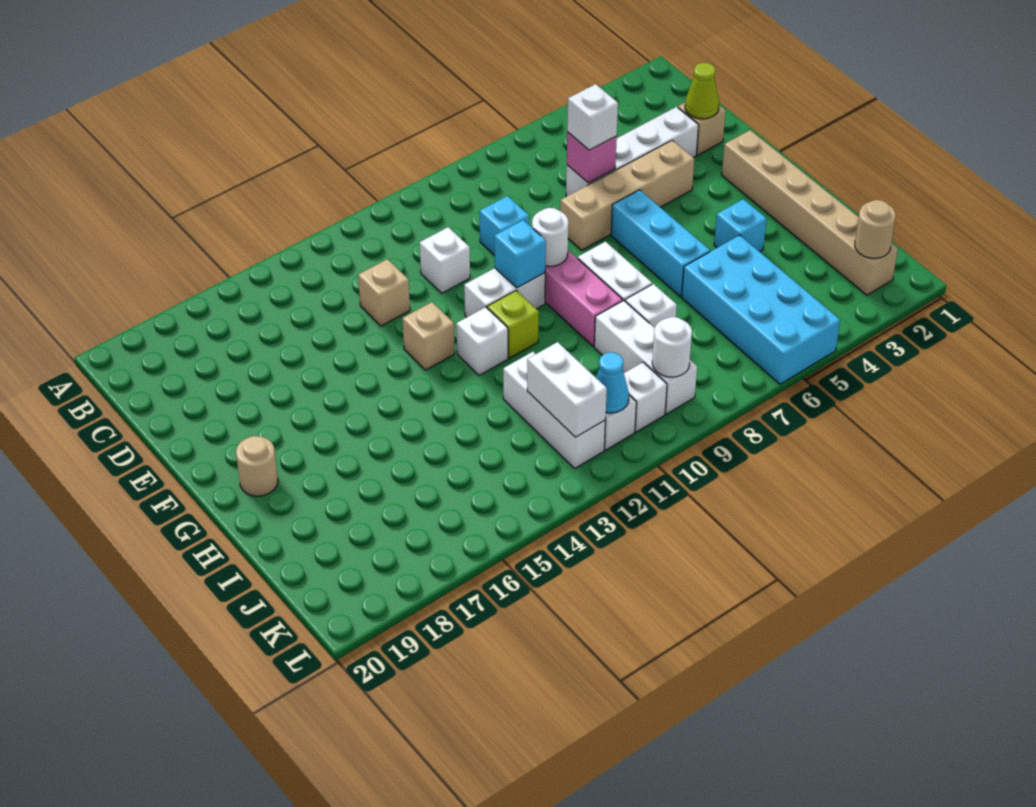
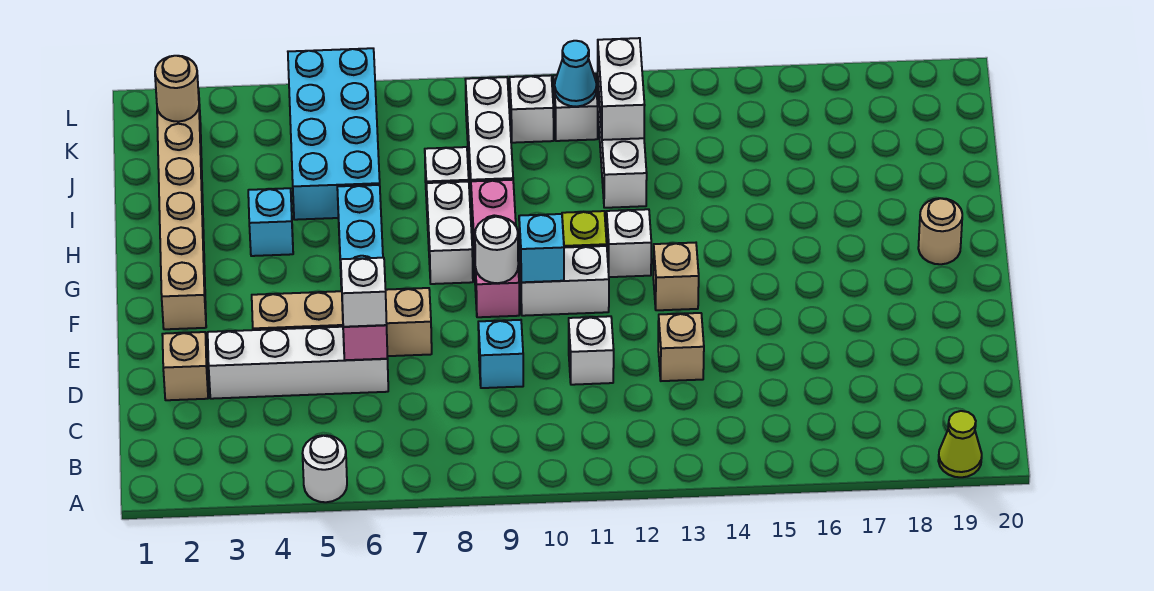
lime cone D2 level 2 -> lime cone A19 level 1
white round brick K9 level 2 -> white round brick A5 level 1

